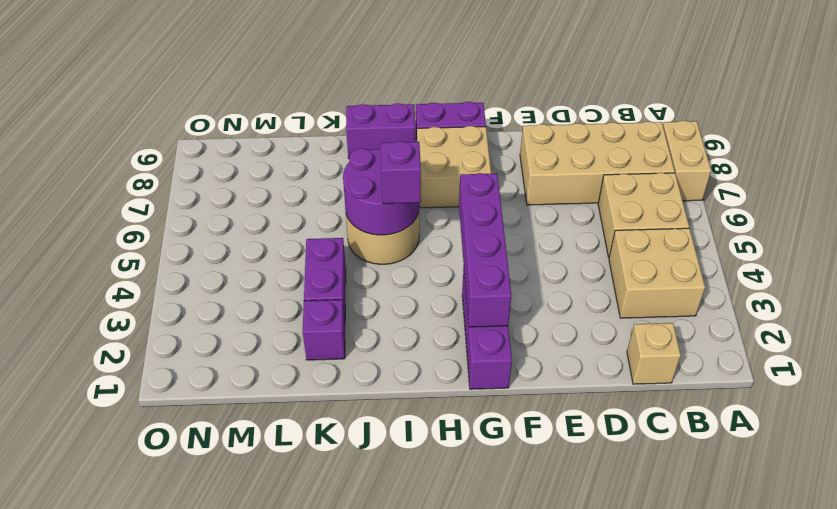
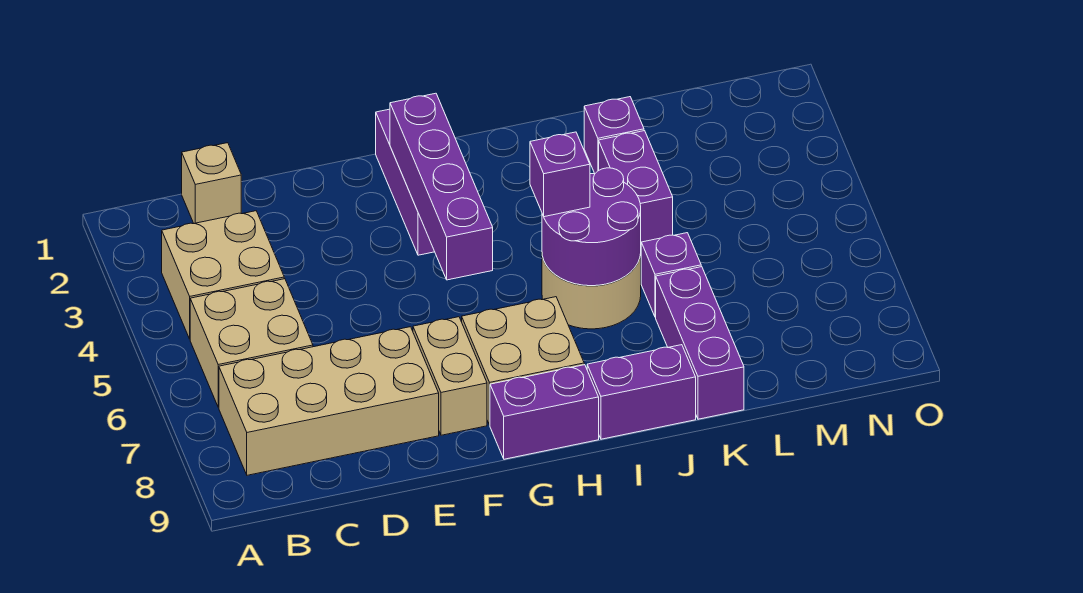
tan brick A7:A8 level 1 -> tan brick F7:F8 level 1
none -> purple brick K6 level 1
none -> purple brick K7:K9 level 1

